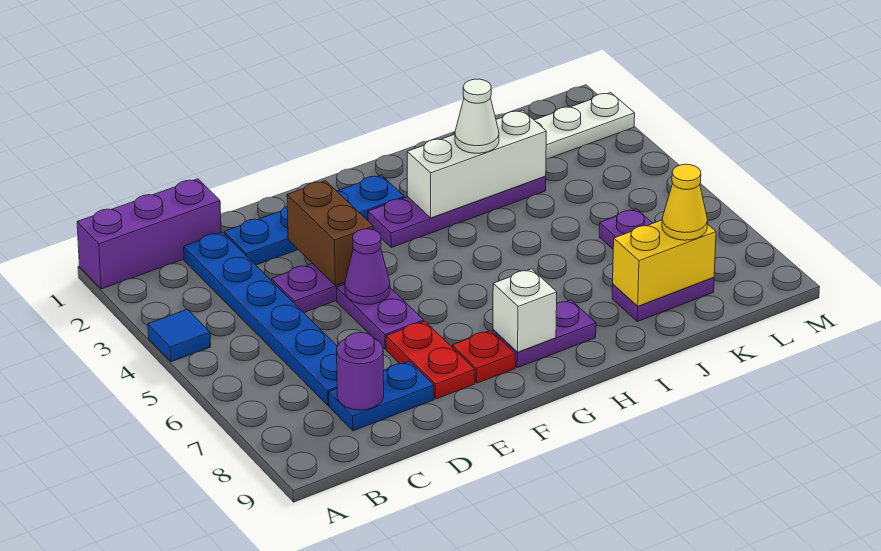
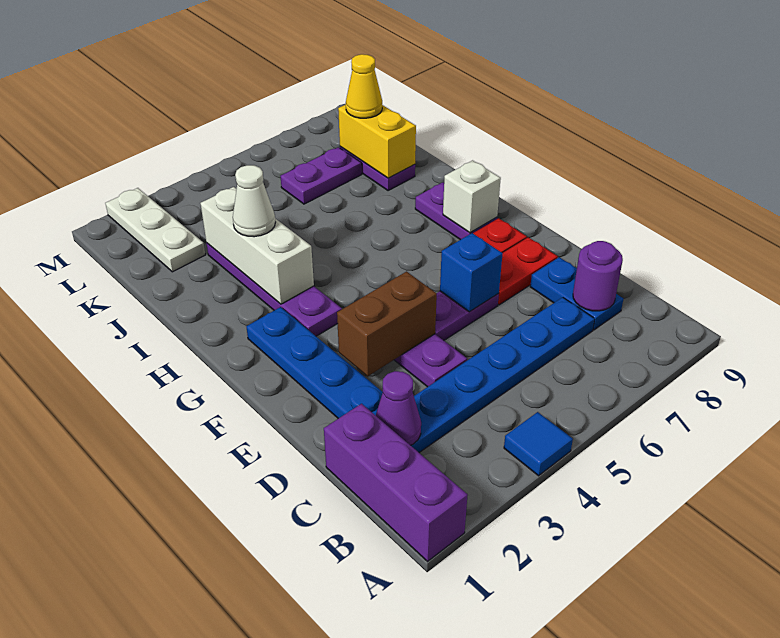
purple cone E5 level 2 -> purple cone C2 level 2
none -> blue brick E6 level 2

